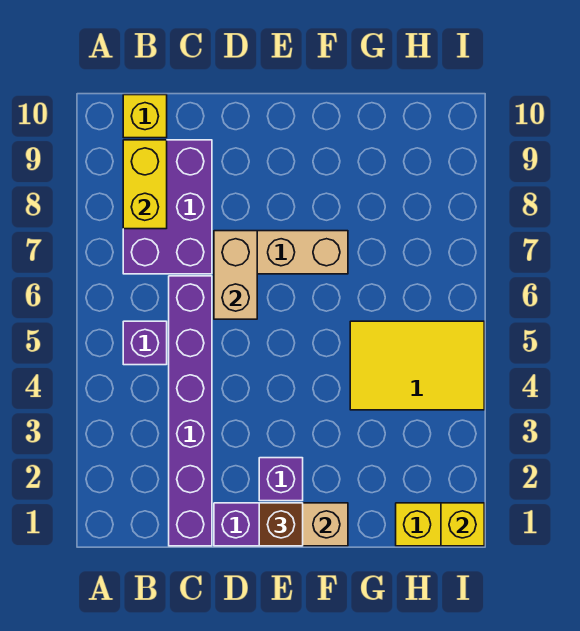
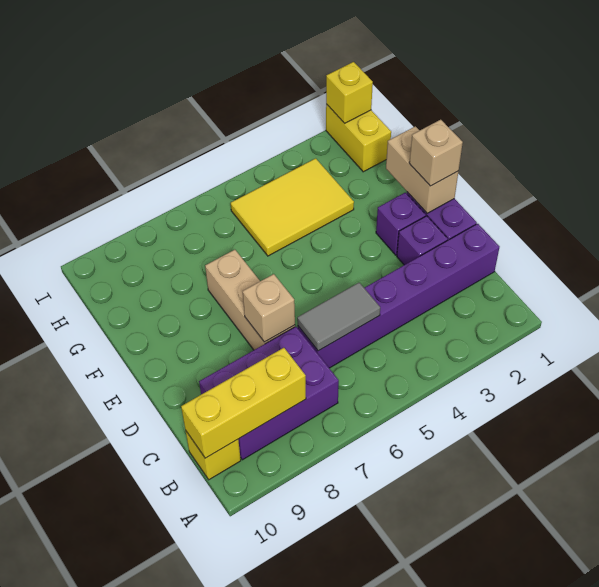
purple brick B5 level 1 -> purple brick D2 level 1
yellow brick B8:B9 level 2 -> yellow brick B8:B10 level 2
none -> grey tile C5:C6 level 2
tan brick D6:D7 level 2 -> tan brick D7 level 2
brown brick E1 level 3 -> tan brick E1 level 3
yellow tile G4:I5 level 1 -> yellow tile G3:H5 level 1

